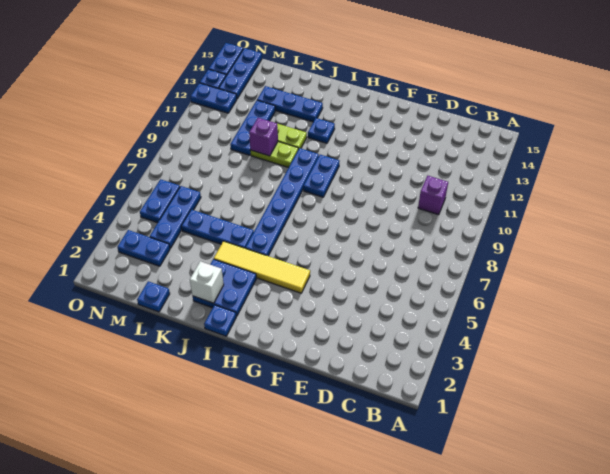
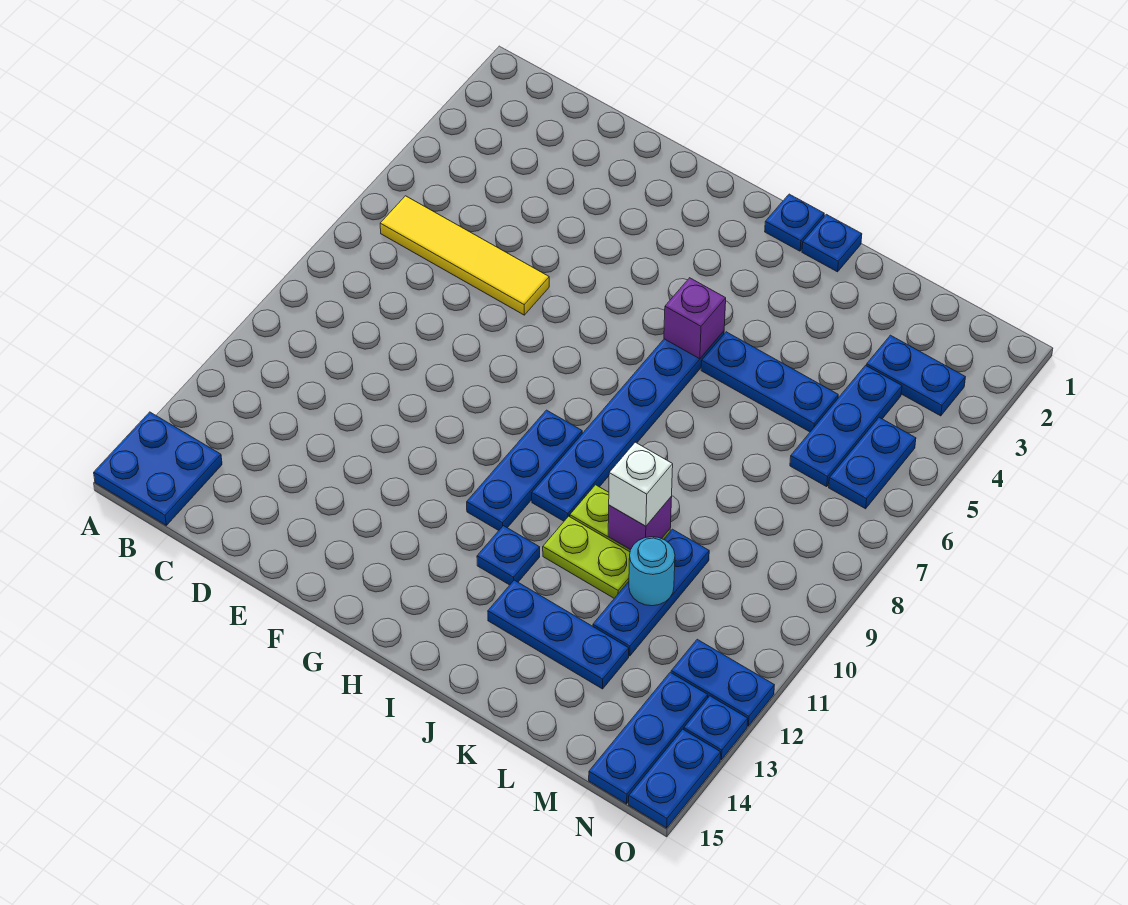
purple brick C10 level 1 -> purple brick I5 level 2
yellow tile G4:J4 level 1 -> yellow tile B6:E6 level 1
blue plate H9:H10 level 1 -> blue plate H9:H11 level 1
blue plate I2:J3 level 1 -> blue plate A14:B15 level 1
white brick J2 level 2 -> white brick K10 level 3
blue plate L1 level 1 -> blue plate J1 level 1
none -> cyan round brick L11 level 2

